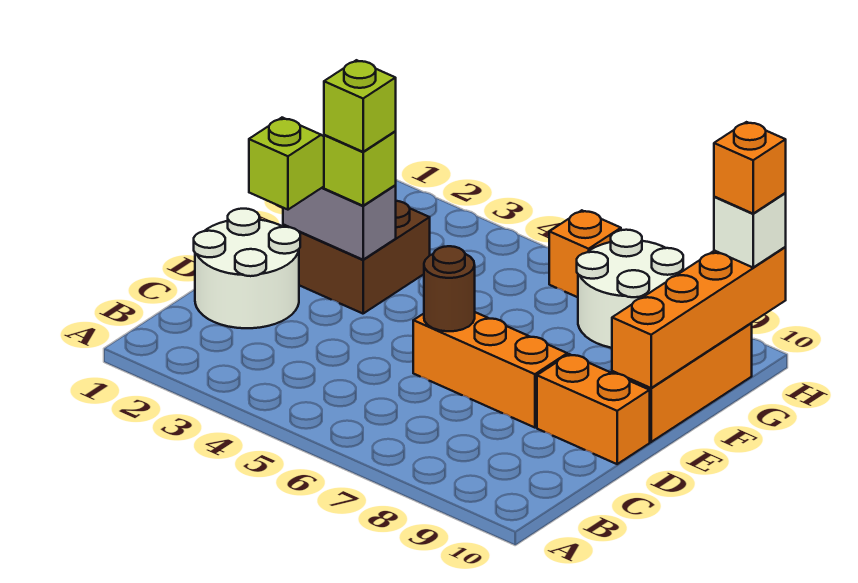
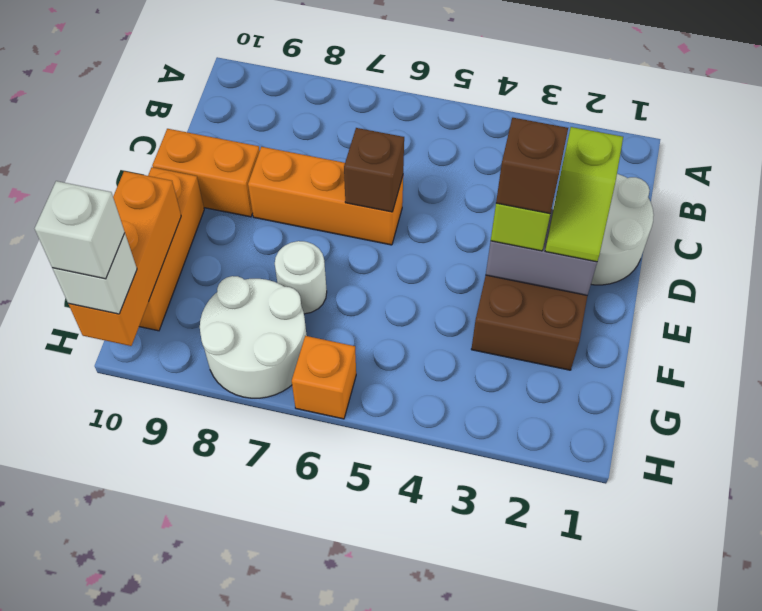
brown round brick D6 level 2 -> brown brick D6 level 2
lime brick E3 level 4 -> brown brick E3 level 4
orange brick E10:H10 level 2 -> orange brick F10:H10 level 2
none -> white round brick F7 level 1
orange brick H10 level 4 -> white brick H10 level 4

